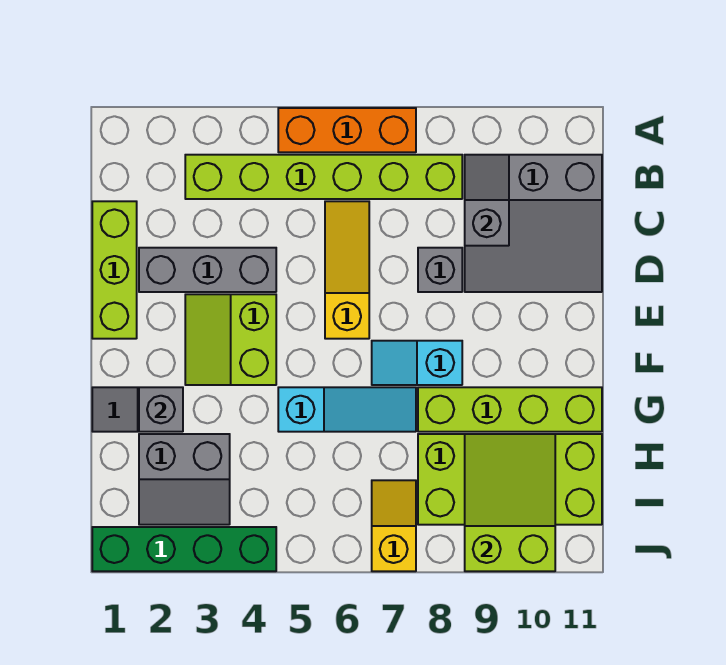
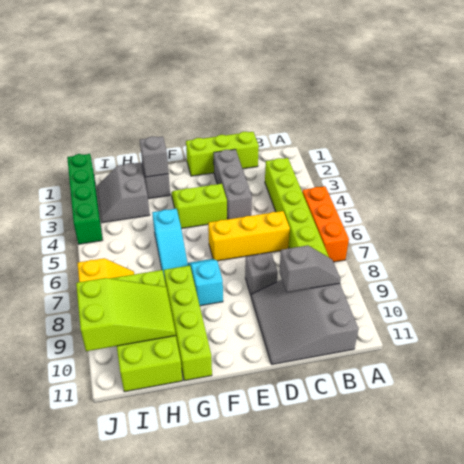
yellow slope C6:E6 level 1 top E -> yellow brick C6:E6 level 1

